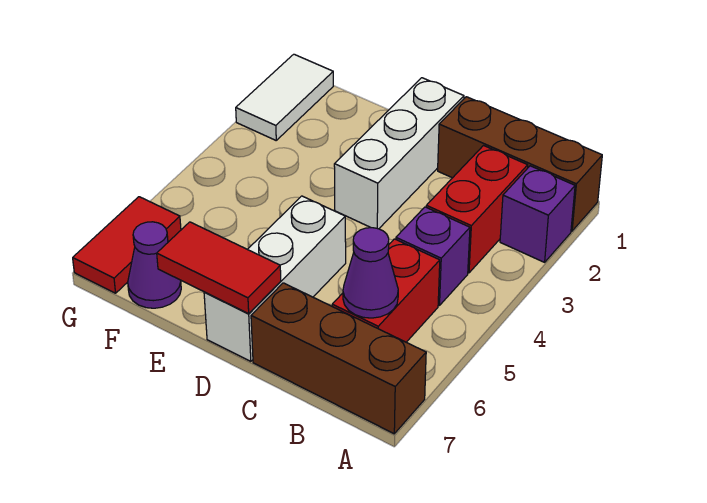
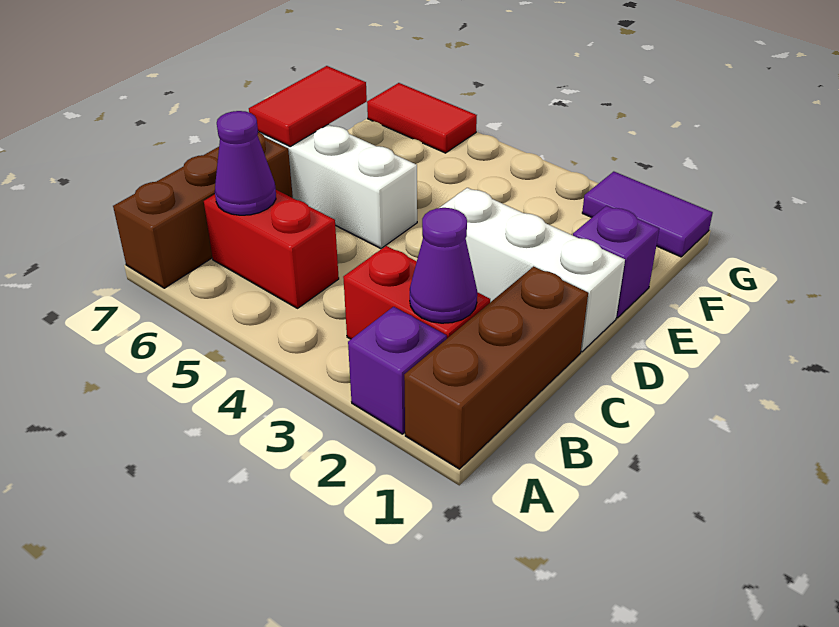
purple brick B4 level 1 -> purple brick E1 level 1
purple cone F7 level 1 -> purple cone B2 level 2
white tile G1:G2 level 1 -> purple tile G1:G2 level 1

